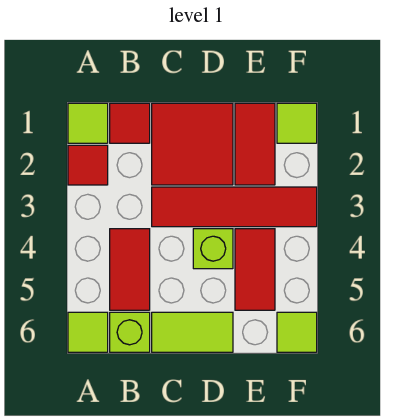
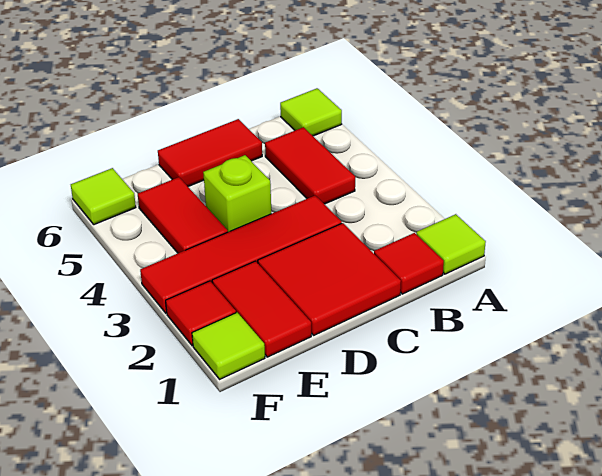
red tile A2 level 1 -> red tile F2 level 1
lime brick B6 level 1 -> none
lime tile C6:D6 level 1 -> red tile C6:D6 level 1

